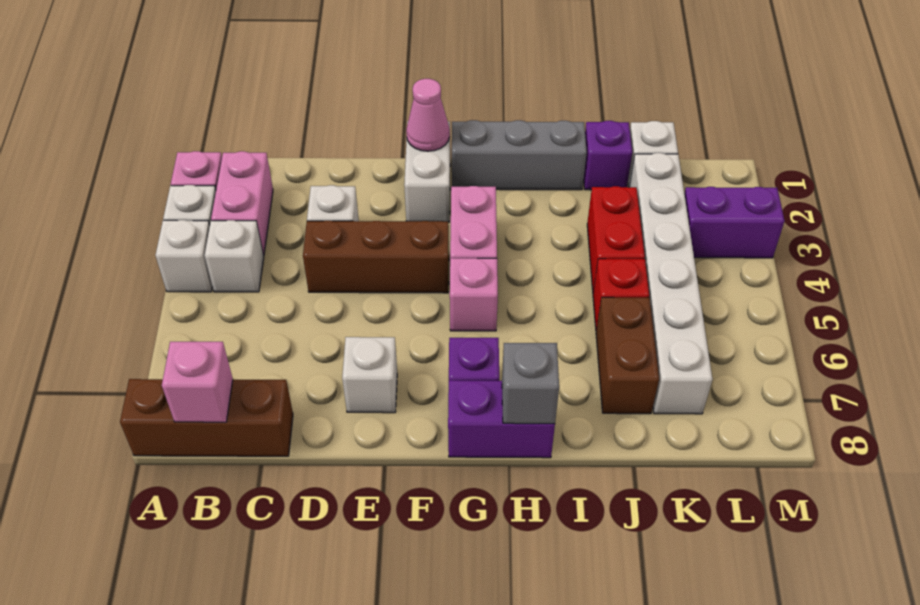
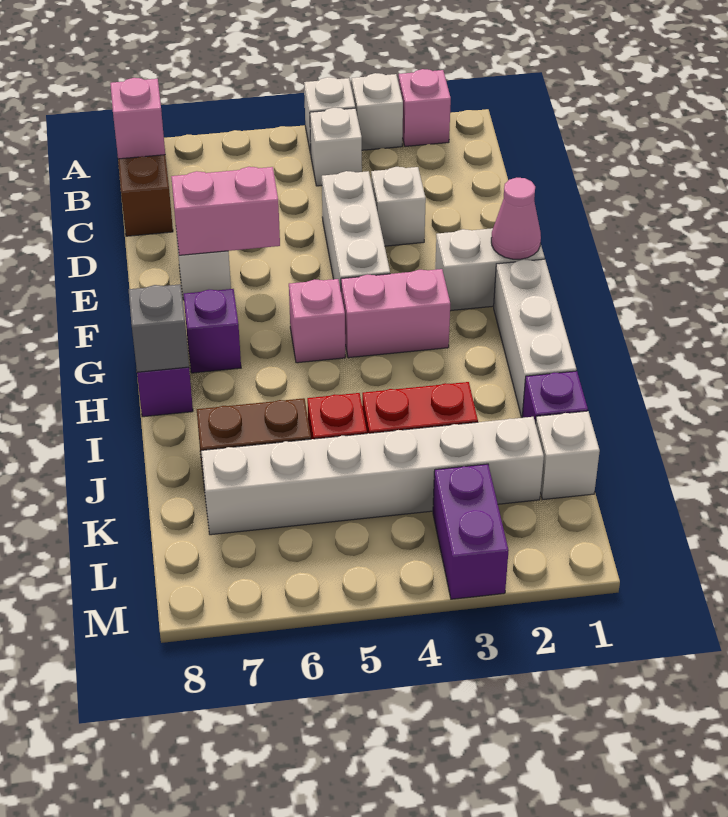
pink brick B2:B3 level 1 -> pink brick E6:E7 level 2
brown brick D4:F4 level 1 -> white brick D4:F4 level 1
grey brick G1:I1 level 1 -> white brick G1:I1 level 1

